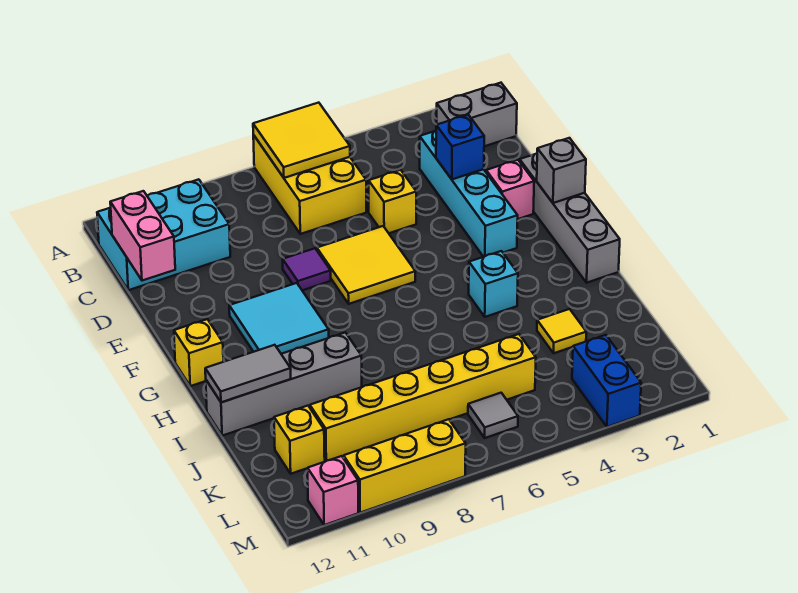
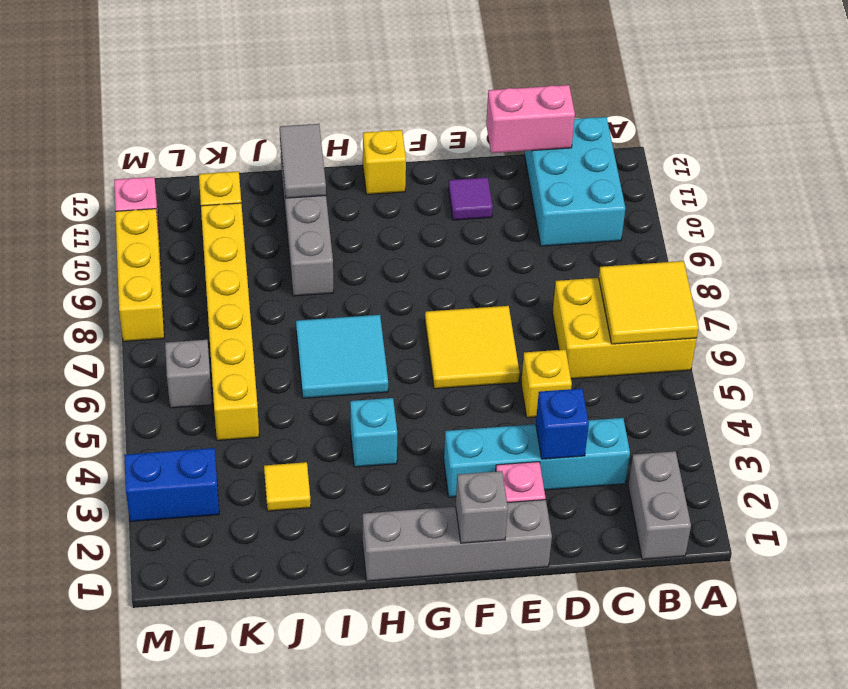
purple tile E8 level 1 -> purple tile E11 level 1
cyan tile F9:G10 level 1 -> cyan tile H6:I7 level 1
grey tile L6 level 1 -> grey brick L6 level 1

